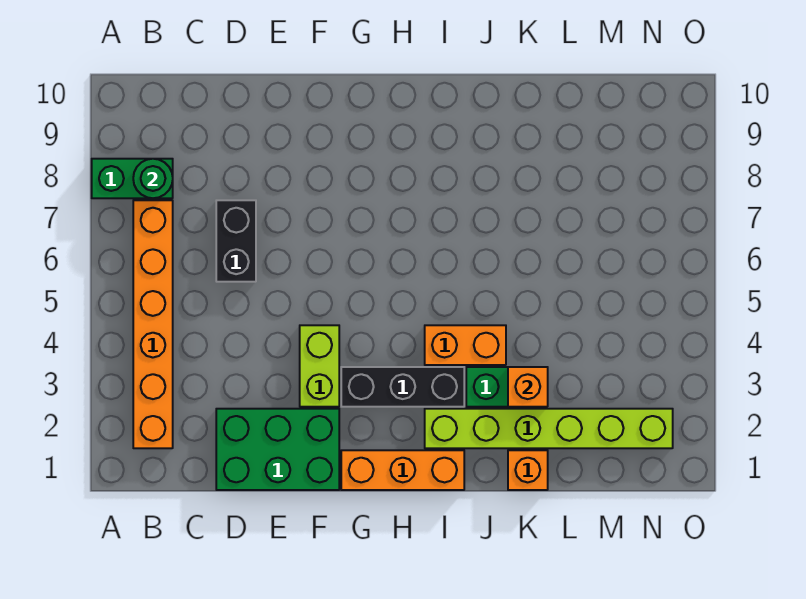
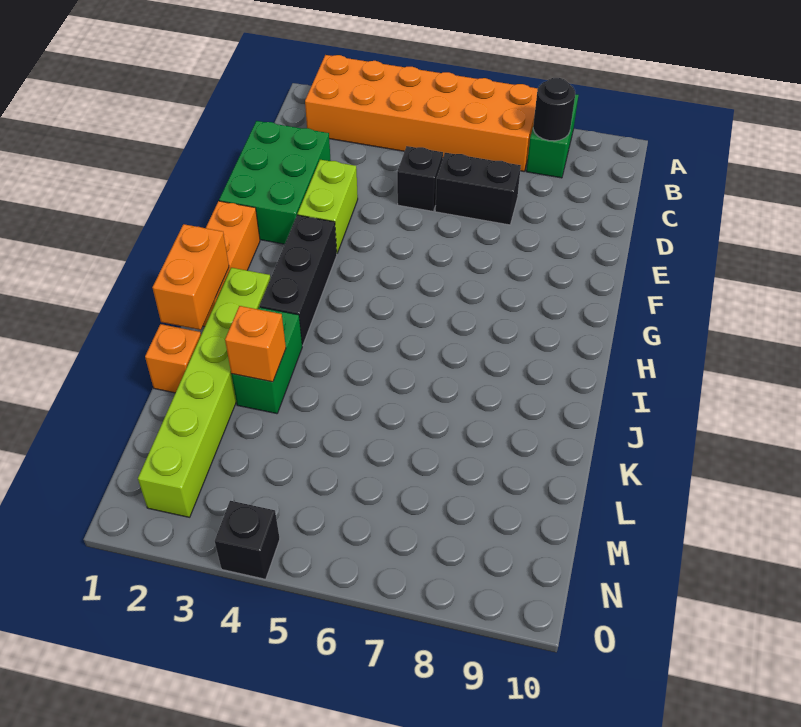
orange brick B2:B7 level 1 -> orange brick A2:B7 level 1
green round brick B8 level 2 -> black round brick B8 level 2
none -> black brick D5 level 1
lime brick F3:F4 level 1 -> lime brick E3:F3 level 1
orange brick I4:J4 level 1 -> orange brick I1:J1 level 2
none -> black brick O4 level 1

